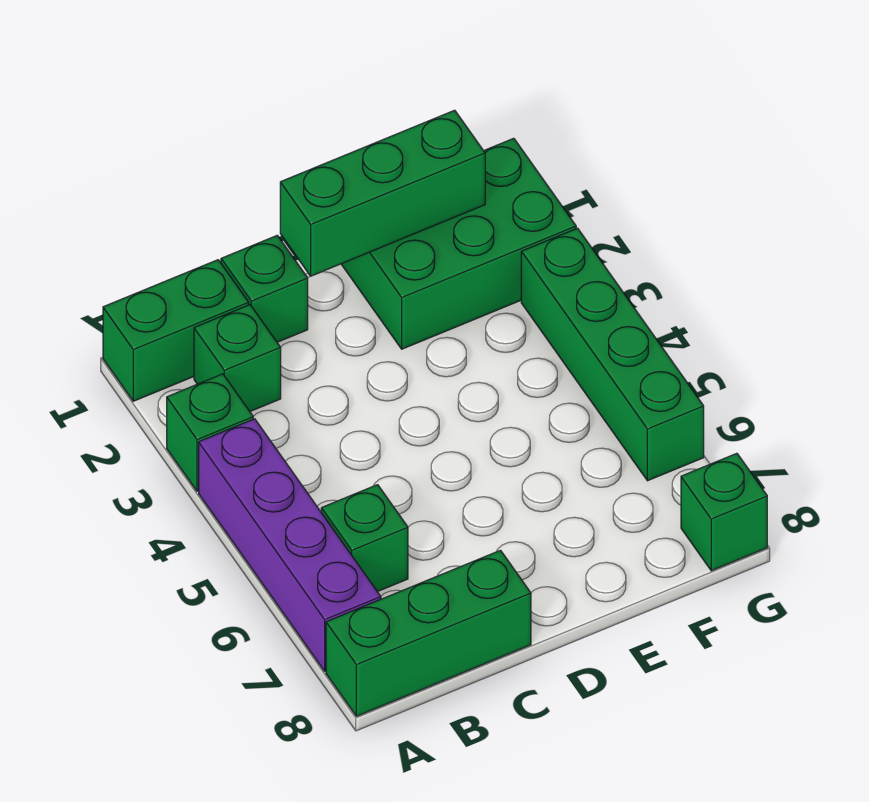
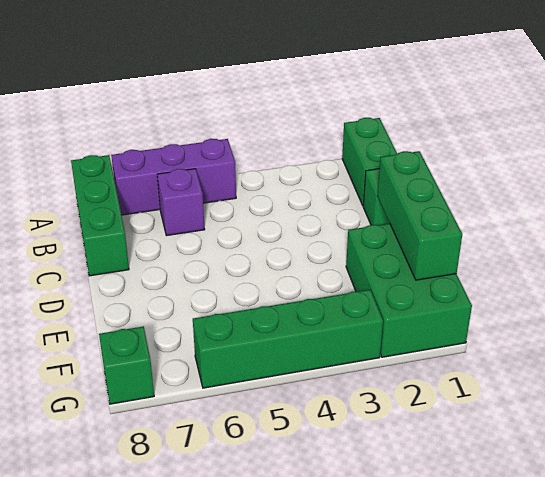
green brick A3 level 1 -> none
purple brick A4:A7 level 1 -> purple brick A5:A7 level 1
green brick B2 level 1 -> none
green brick B6 level 1 -> purple brick B6 level 1

